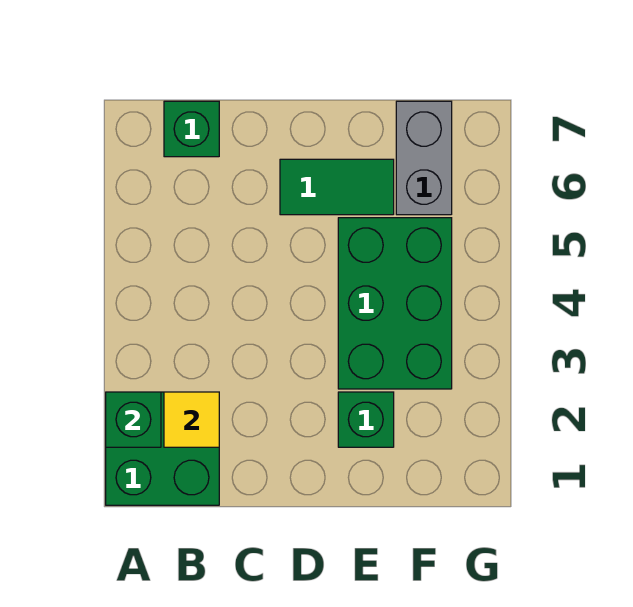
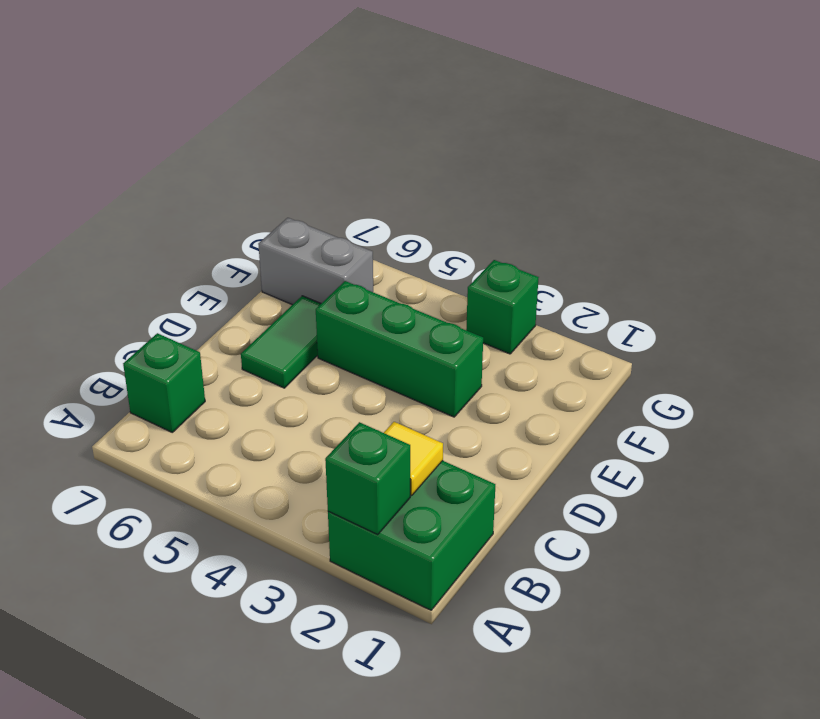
green brick E2 level 1 -> green brick G3 level 1
green brick E3:F5 level 1 -> green brick E3:E5 level 1

